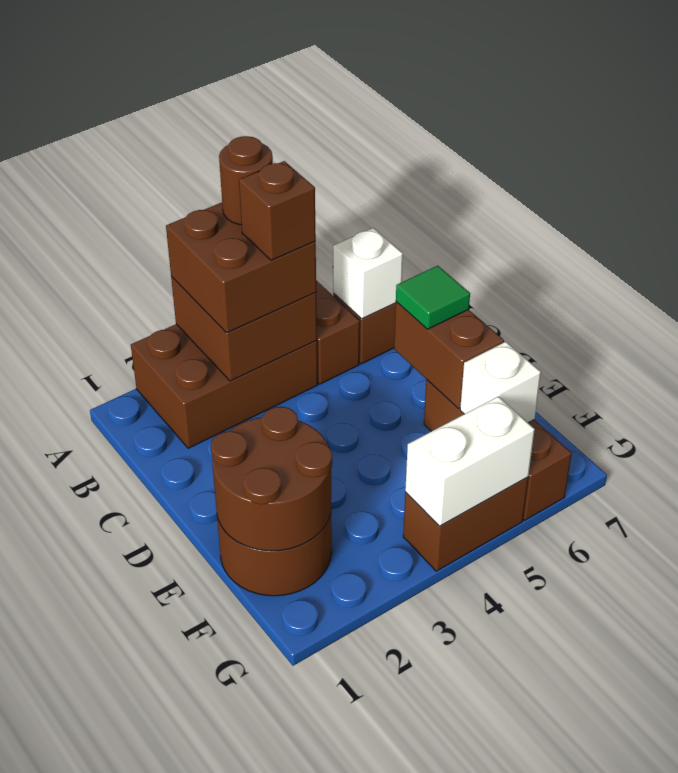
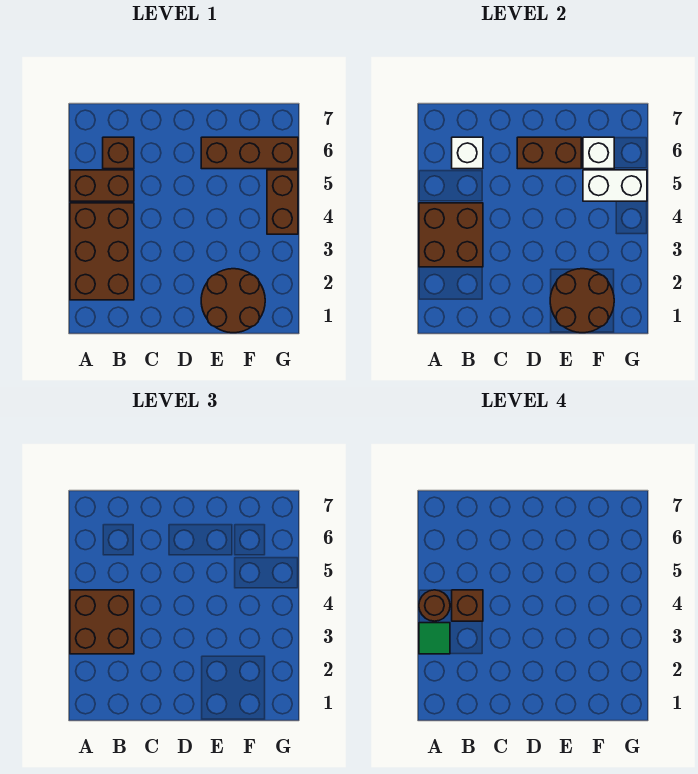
green tile D6 level 3 -> green tile A3 level 4
white brick G4:G5 level 2 -> white brick F5:G5 level 2

